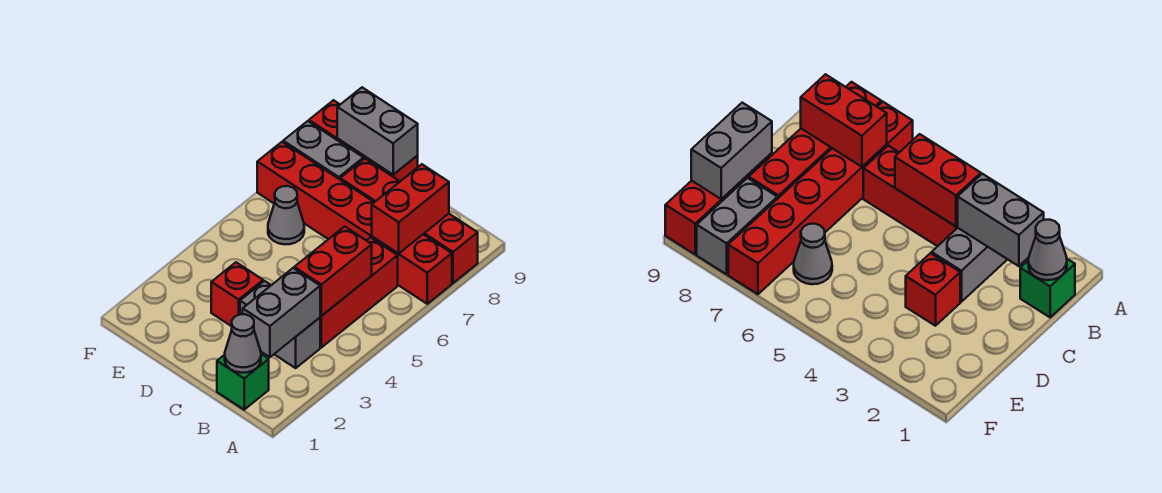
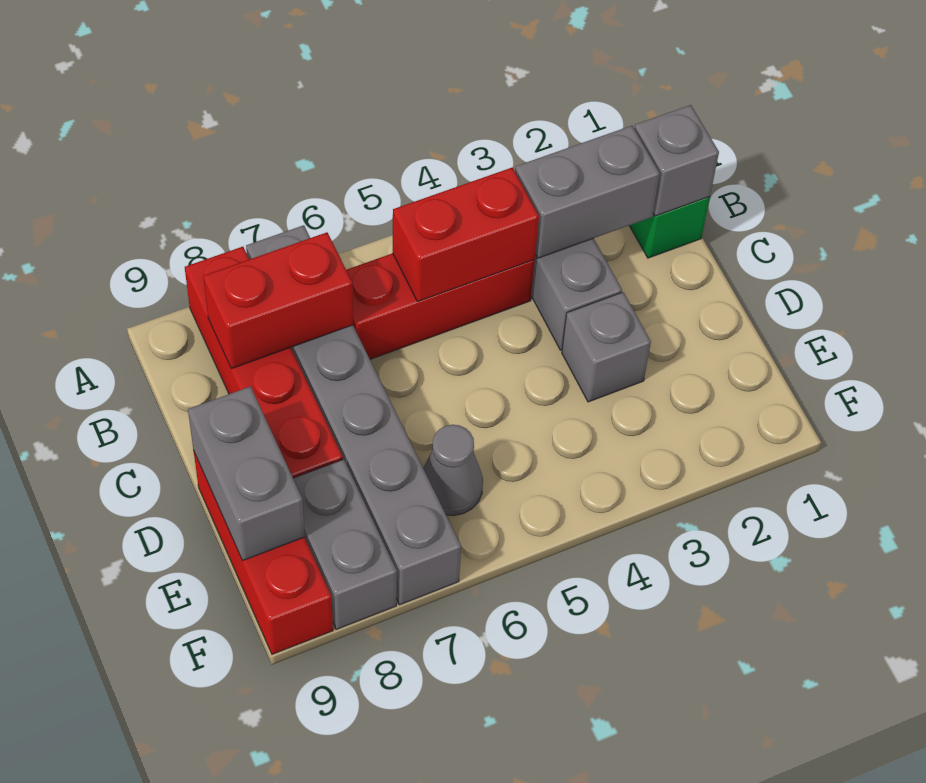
red brick A7:F7 level 1 -> grey brick A7:F7 level 1
grey cone B1 level 2 -> grey brick B1 level 2
red brick D3 level 1 -> grey brick D3 level 1

